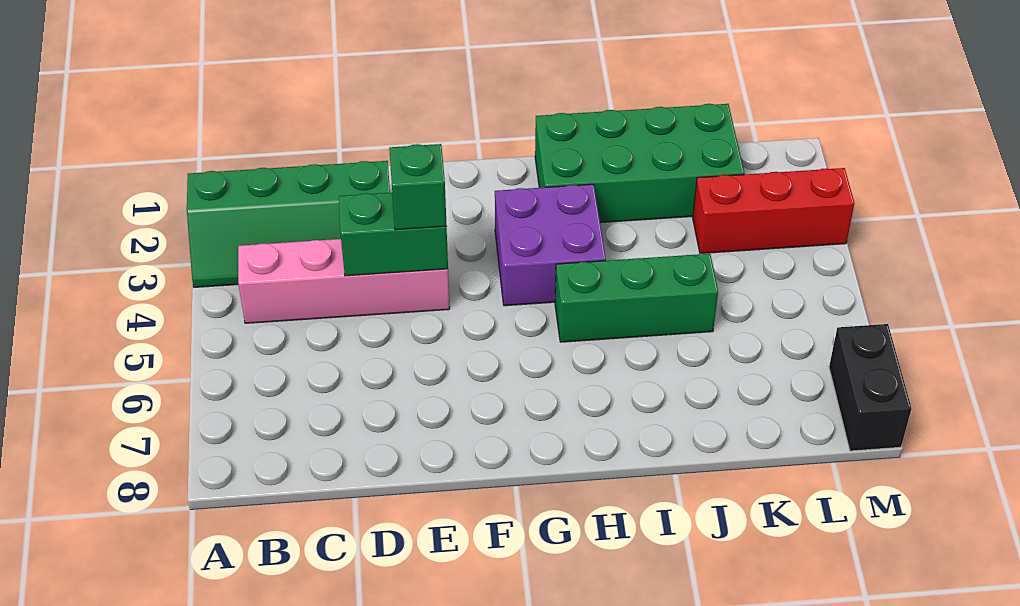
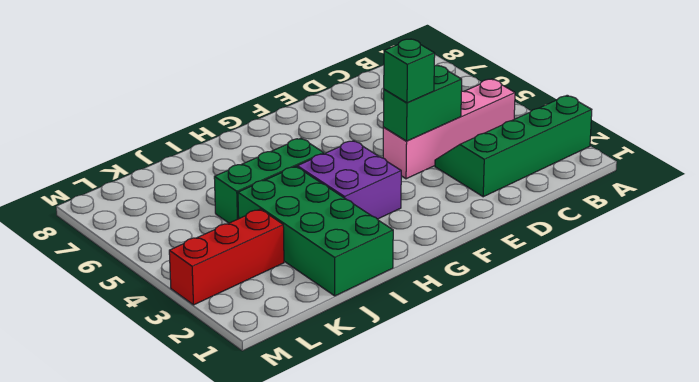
green brick H1:K2 level 1 -> green brick I1:J4 level 1
black brick M7:M8 level 1 -> none

